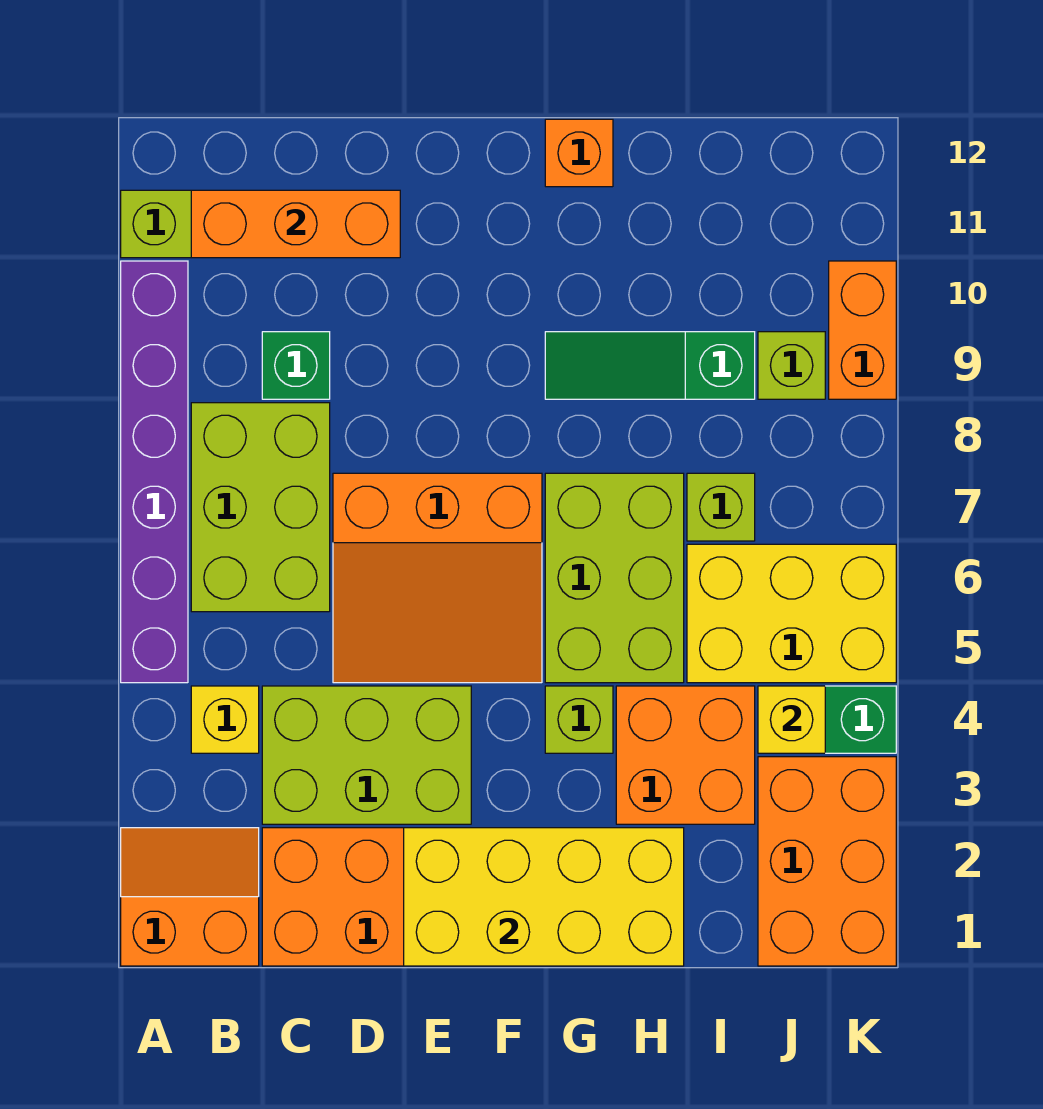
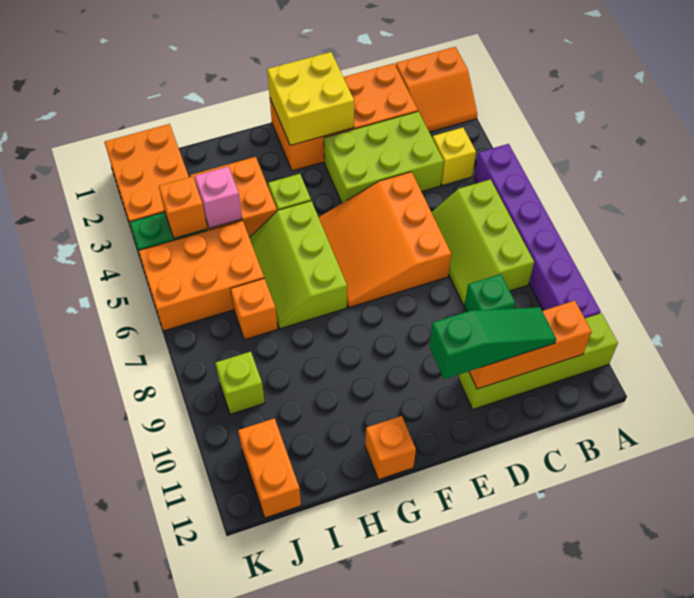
lime brick B6:C8 level 1 -> lime slope B6:C8 level 1 top B
orange slope D5:F7 level 1 top 7 -> orange slope D5:F7 level 1 top D
yellow brick E1:H2 level 2 -> yellow brick E1:F2 level 2
lime brick G5:H7 level 1 -> lime slope G5:H7 level 1 top G
green slope G9:I9 level 1 top I -> green slope C11:E11 level 3 top E
none -> pink brick I4 level 2
yellow brick I5:K6 level 1 -> orange brick I5:K6 level 1
lime brick I7 level 1 -> orange brick I7 level 1
yellow brick J4 level 2 -> orange brick J4 level 2
orange brick K9:K10 level 1 -> orange brick J11:J12 level 1

